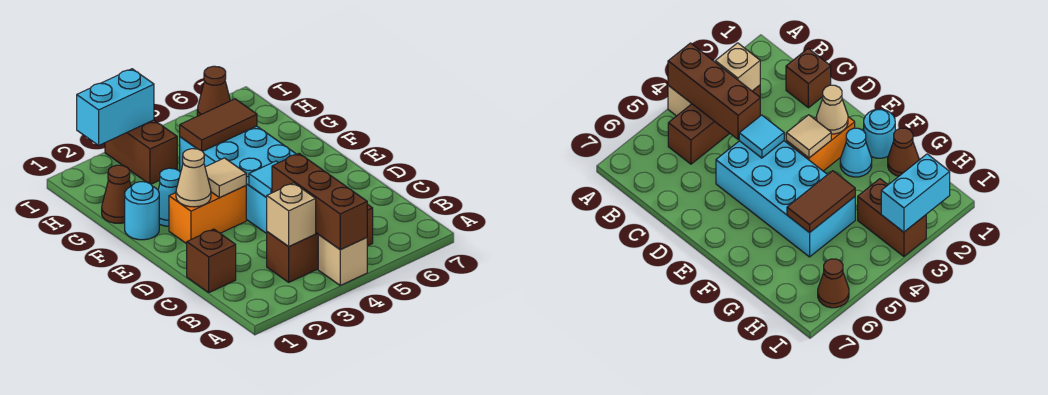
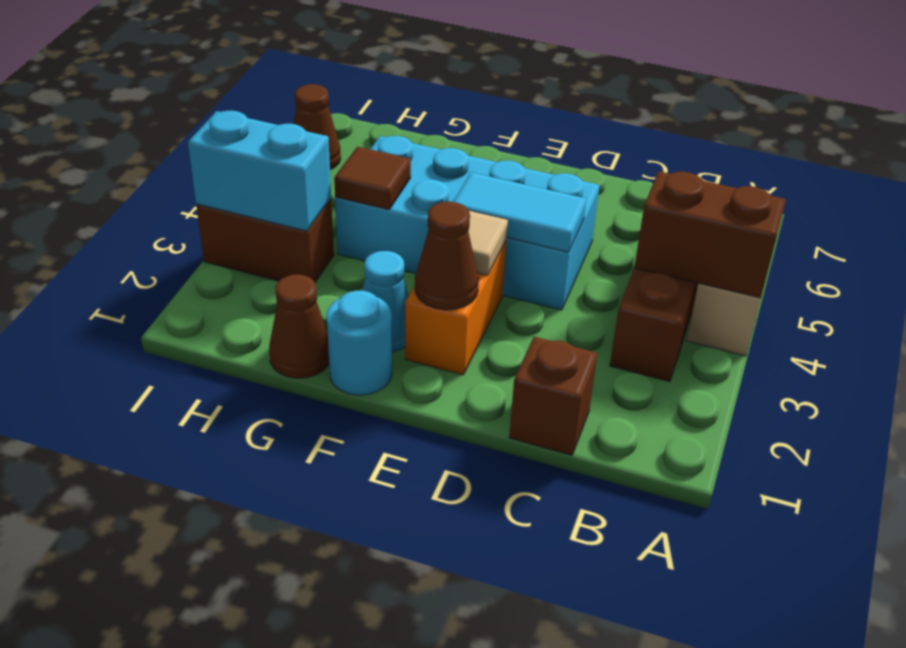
brown brick A4:C4 level 2 -> brown brick A4:B4 level 2
tan brick B3 level 2 -> none
cyan tile D4 level 2 -> cyan tile D4:E4 level 2
tan cone E2 level 2 -> brown cone E2 level 2
brown tile G4:G5 level 2 -> brown tile G4 level 2
cyan brick I2:I3 level 2 -> cyan brick H3:I3 level 2

